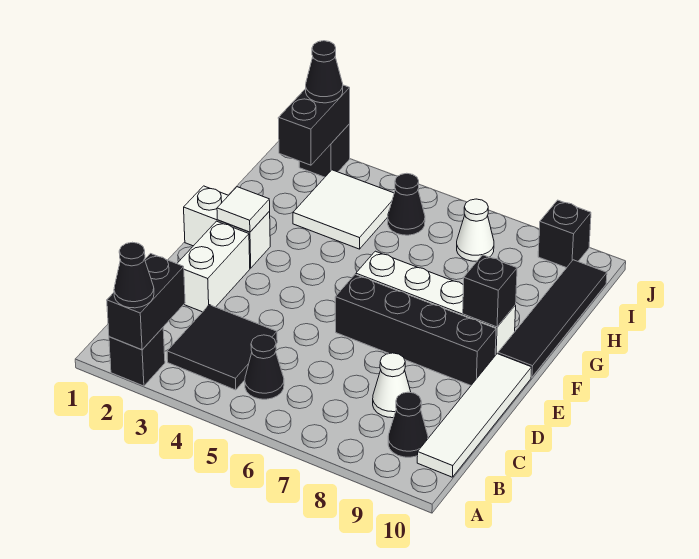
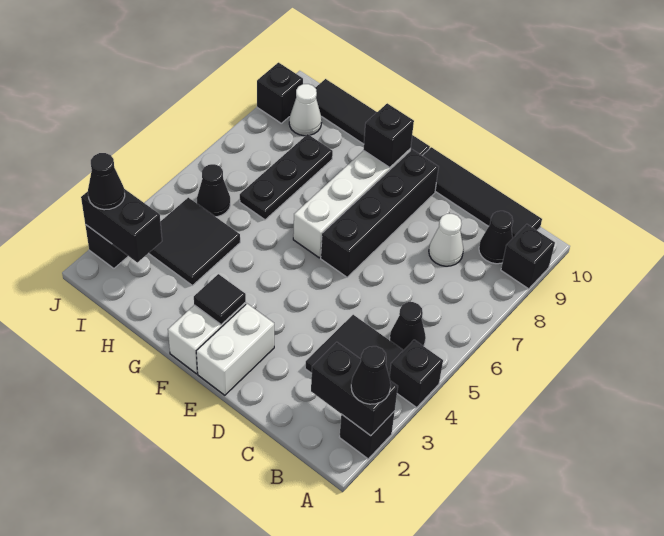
none -> black brick A4 level 1
none -> black brick A9 level 1
white tile B10:E10 level 1 -> black tile B10:E10 level 1
white brick D2:E2 level 1 -> white brick E1:E2 level 1
white tile F2 level 2 -> black tile F2 level 2
white tile H3:I4 level 1 -> black tile H3:I4 level 1
none -> black plate H6:H8 level 1
white cone I7 level 1 -> white cone I9 level 1

